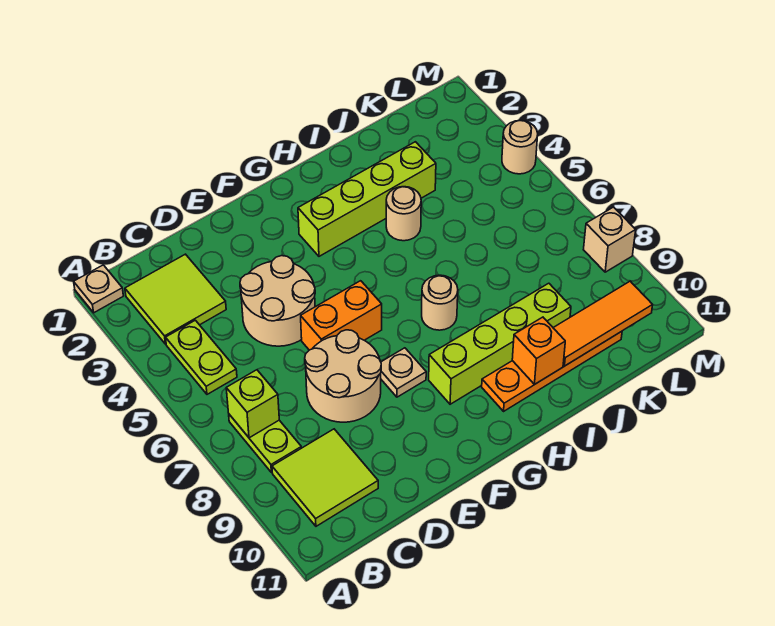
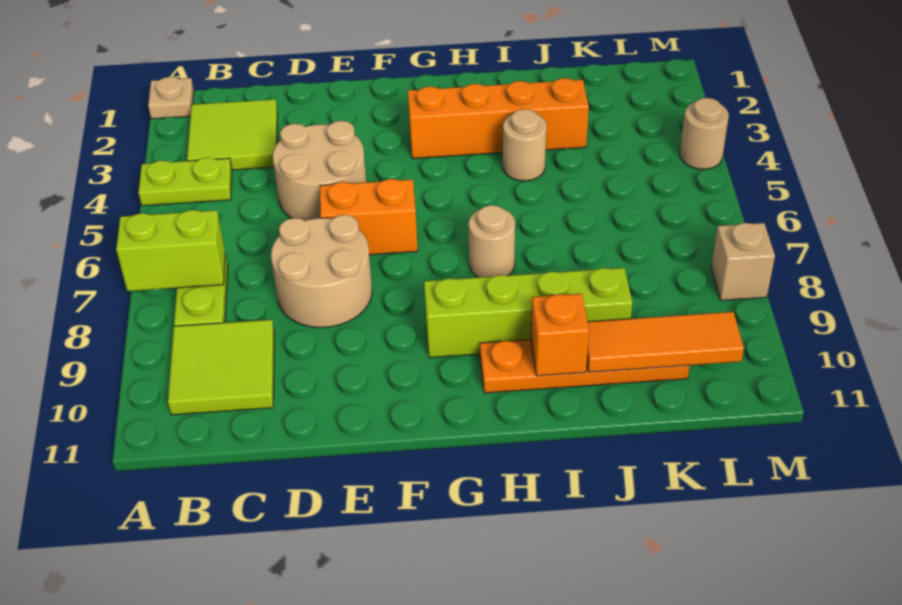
lime plate B4:B5 level 1 -> lime plate A4:B4 level 1
lime brick B7 level 2 -> lime brick A7:B7 level 2
tan plate F8 level 1 -> none
lime brick G3:J3 level 1 -> orange brick G3:J3 level 1

